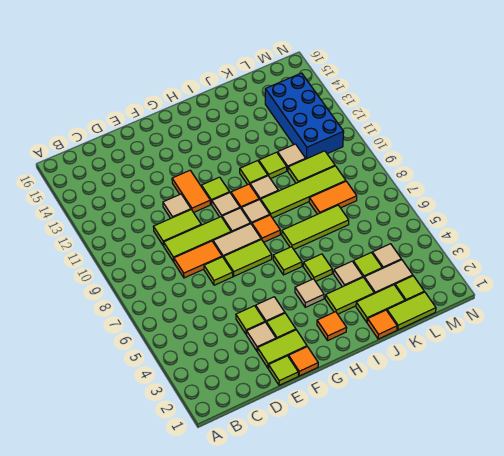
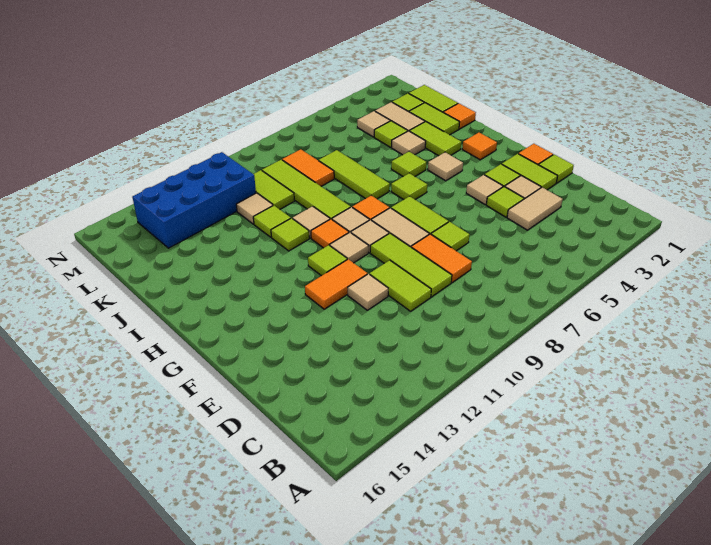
none -> tan tile D3:D4 level 1

